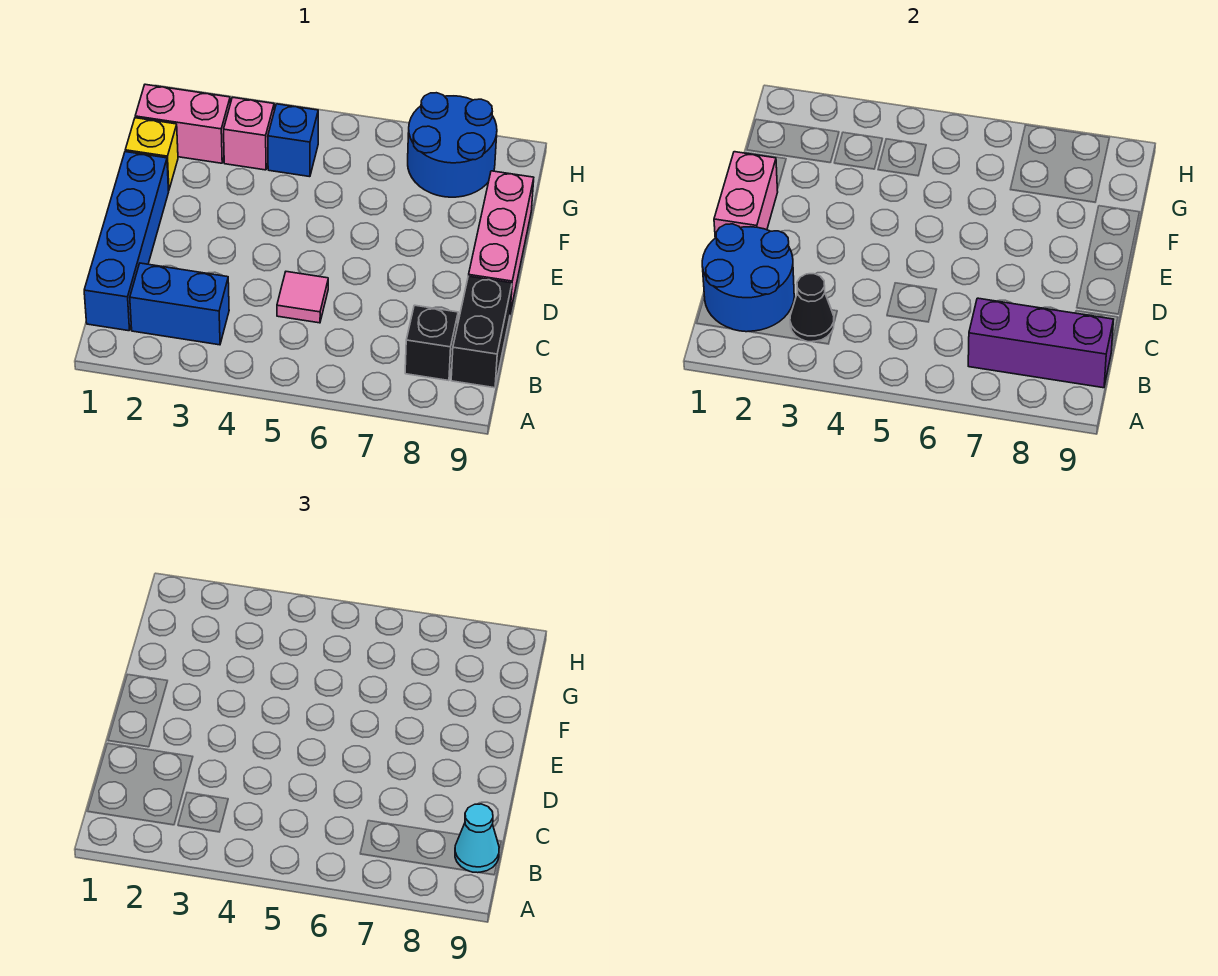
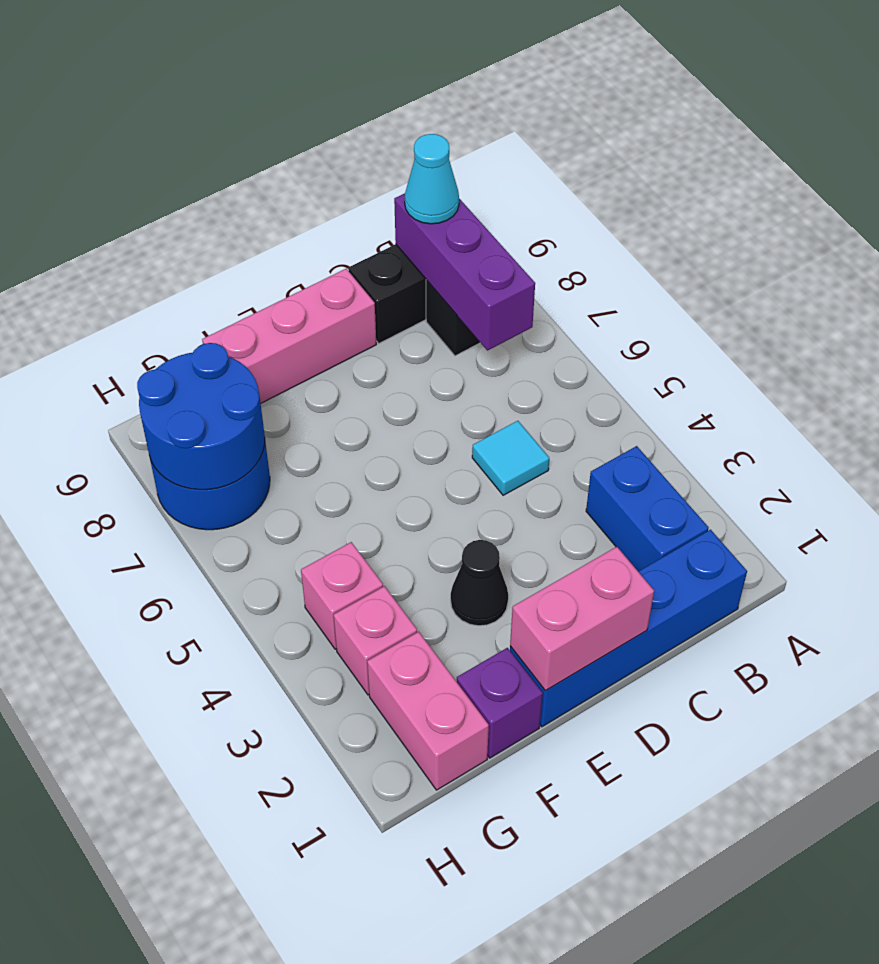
blue round brick B1:C2 level 2 -> blue round brick G7:H8 level 2
black cone B3 level 2 -> black cone E3 level 1
pink tile C5 level 1 -> cyan tile C5 level 1
yellow brick F1 level 1 -> purple brick F1 level 1
blue brick G4 level 1 -> pink brick G4 level 1

